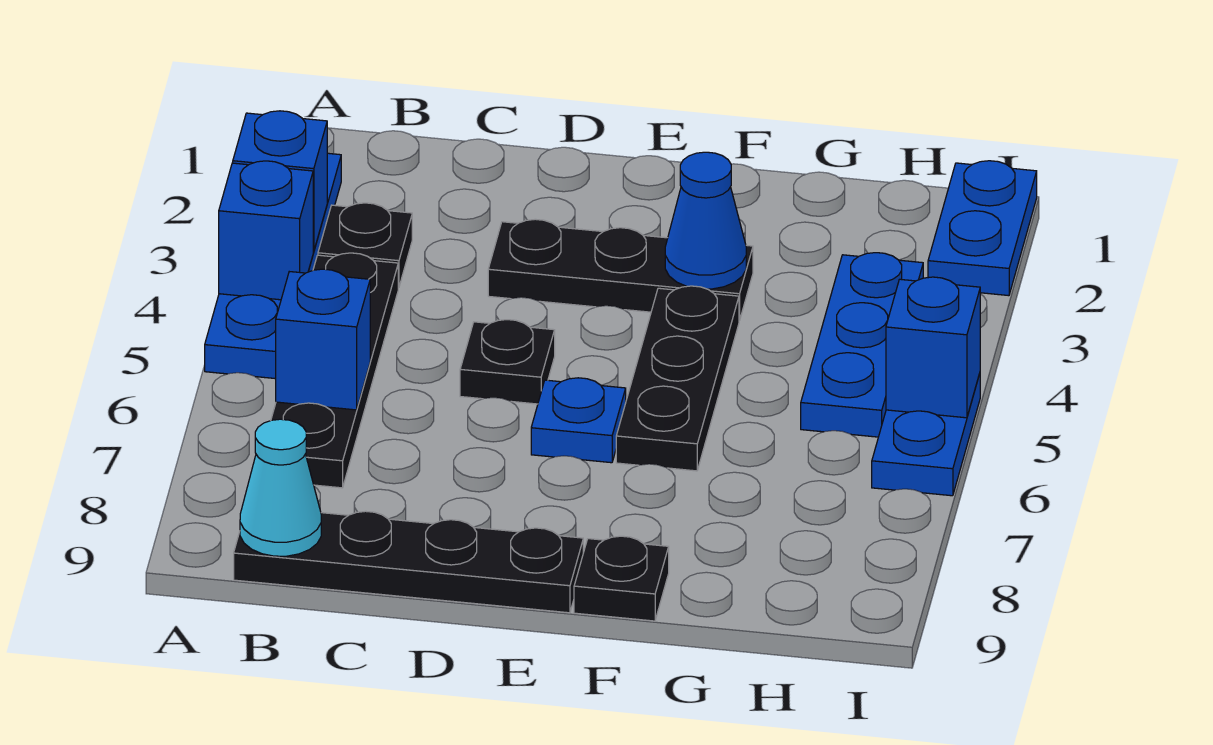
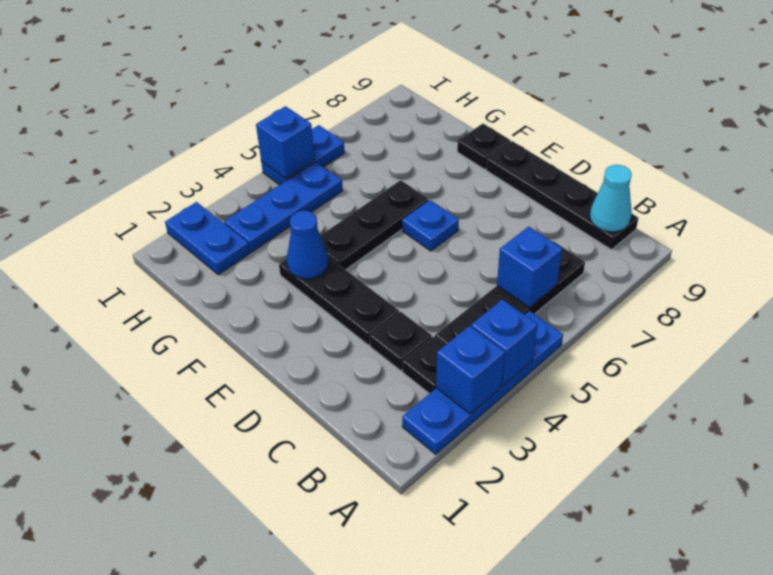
black plate D5 level 1 -> black plate C3 level 1
blue plate I1:I2 level 1 -> blue plate H2:I2 level 1

